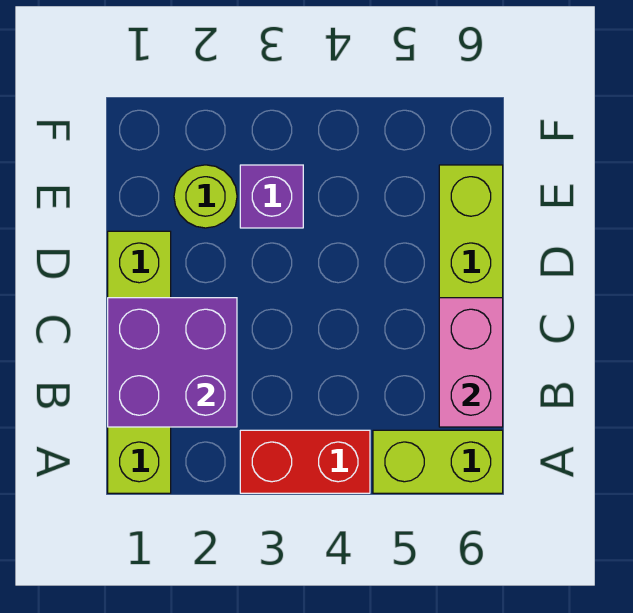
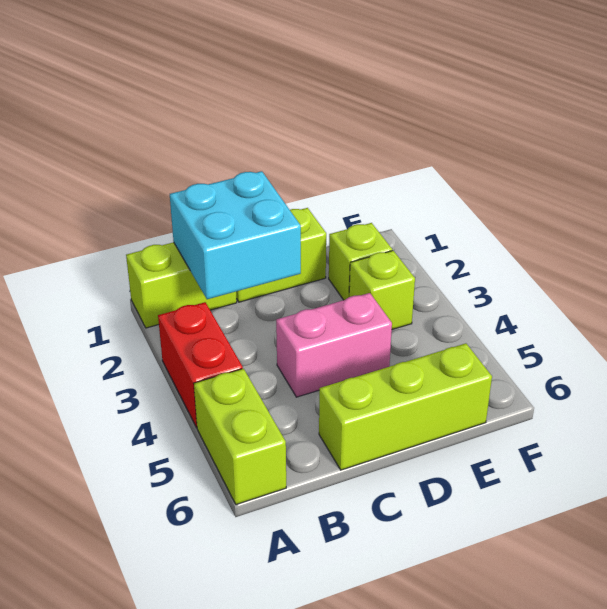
purple brick B1:C2 level 2 -> cyan brick B1:C2 level 2
pink brick B6:C6 level 2 -> pink brick C4:D4 level 1
lime round brick E2 level 1 -> lime brick E2 level 1
purple brick E3 level 1 -> lime brick E3 level 1

